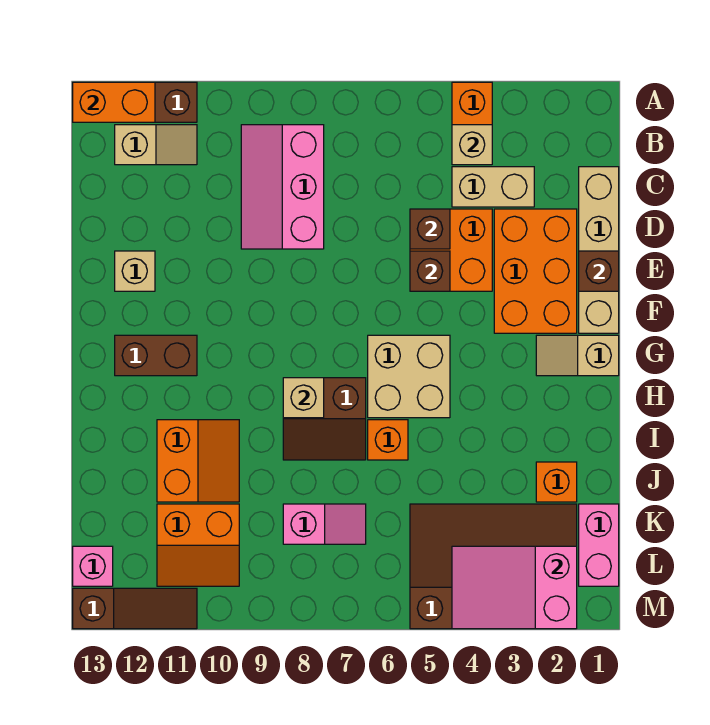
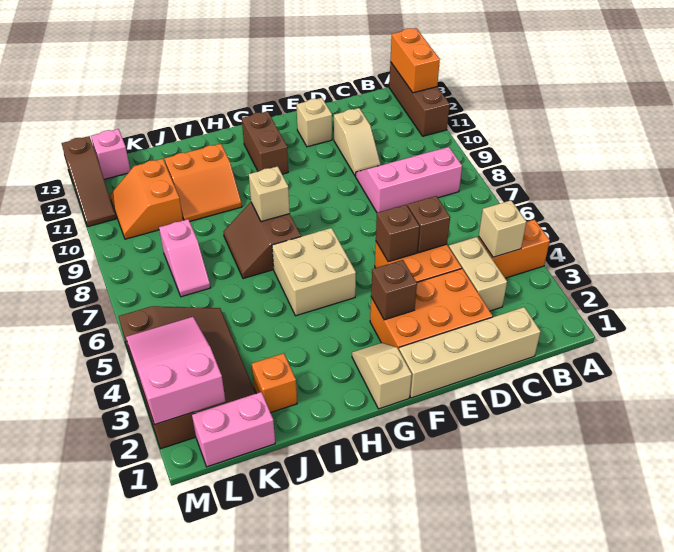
tan slope B11:B12 level 1 top 12 -> tan slope D10:D11 level 1 top 11
brown brick E1 level 2 -> brown brick F3 level 2
orange brick I6 level 1 -> none

